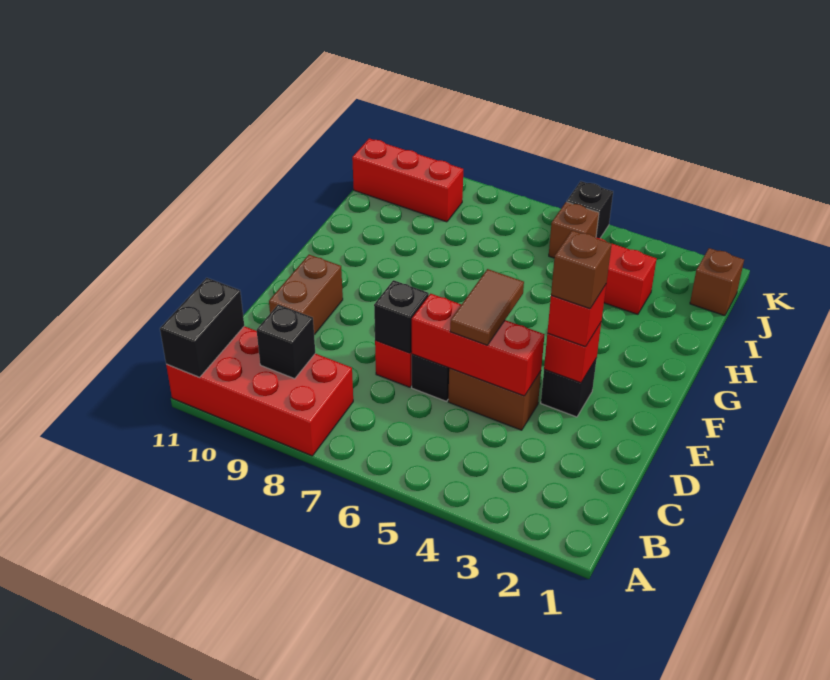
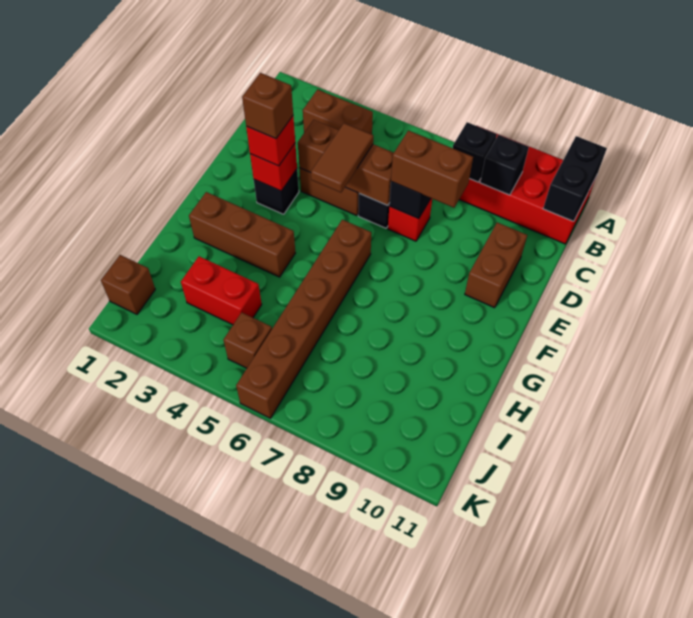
none -> brown brick B3:B4 level 1
red brick D4:D6 level 2 -> brown brick D4:D6 level 2
none -> brown brick D7:D8 level 3
none -> brown brick F6:K6 level 1
none -> brown brick G2:G4 level 1
red brick J9:J11 level 1 -> none
black brick K5 level 1 -> black brick B8 level 2

